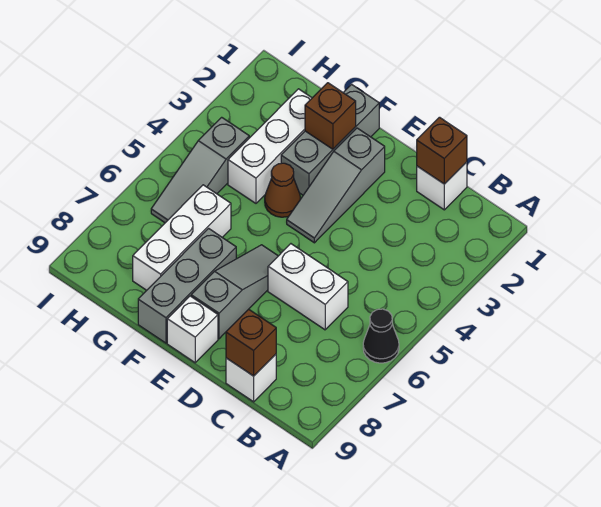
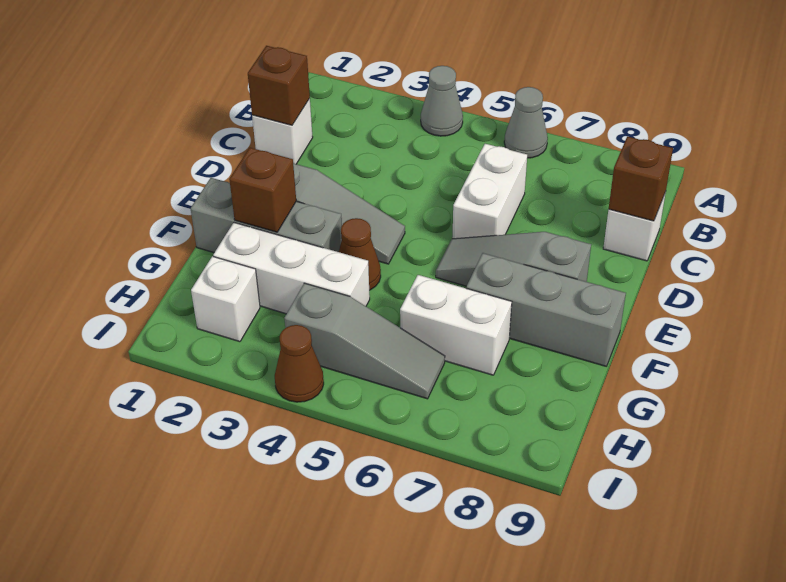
none -> grey cone A4 level 1
black cone A6 level 1 -> grey cone A6 level 1
white brick E9 level 1 -> white brick H2 level 1
white brick G6:G8 level 1 -> white brick G6:G7 level 1
none -> brown cone I4 level 1

